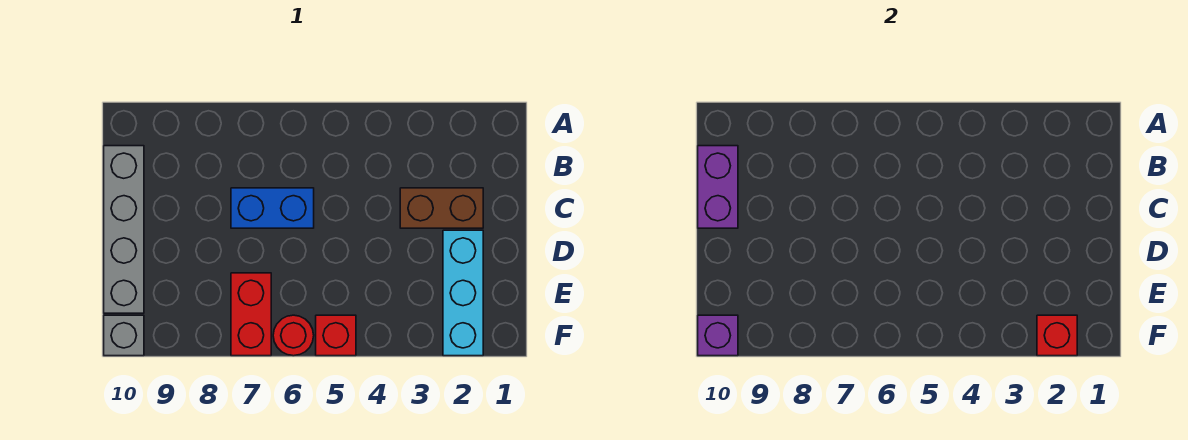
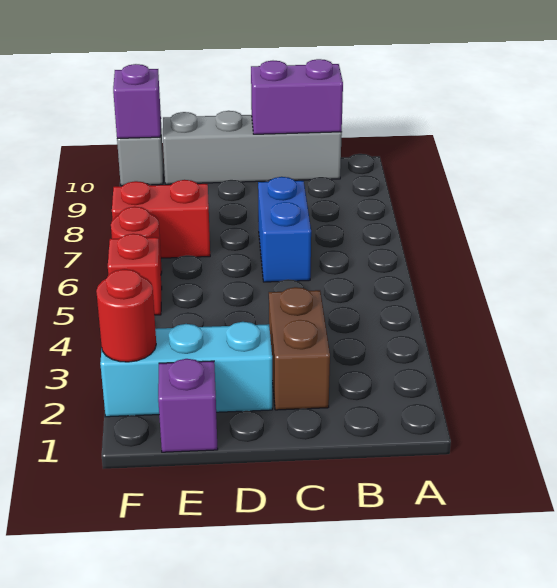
none -> purple brick E1 level 1
red brick F2 level 2 -> red round brick F2 level 2

